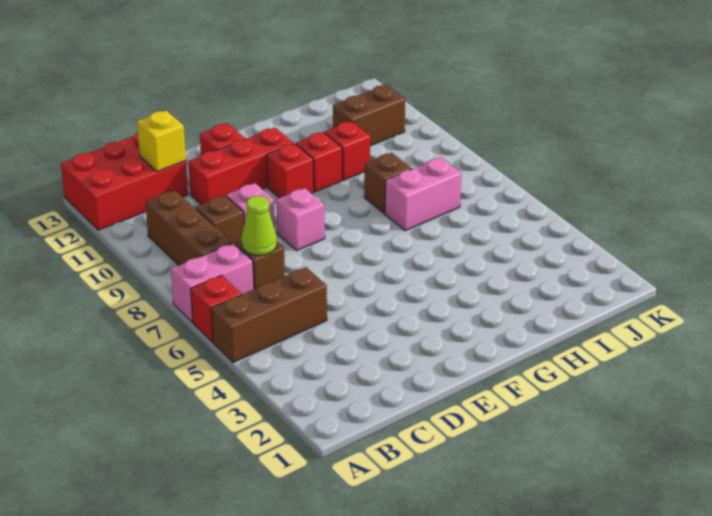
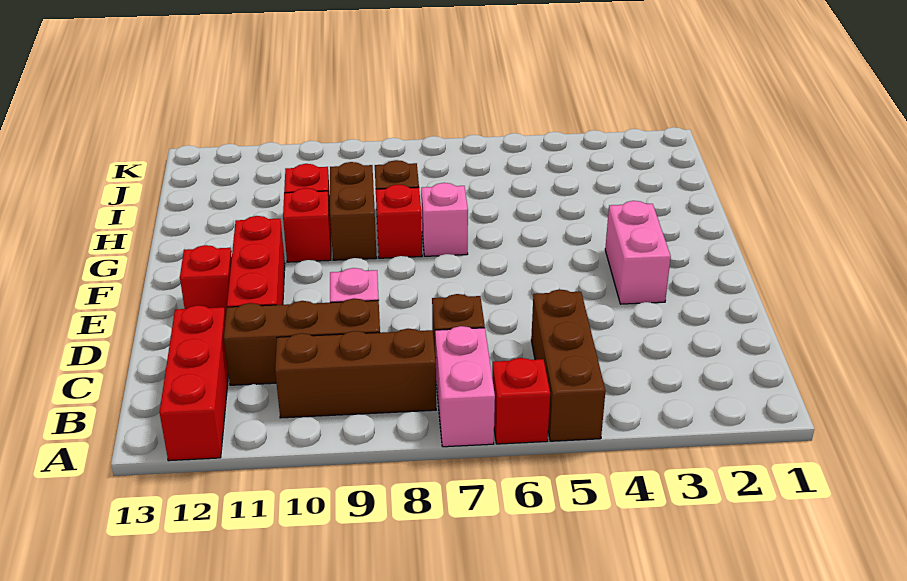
red brick A12:C13 level 1 -> red brick A12:C12 level 1
lime cone C7 level 2 -> none
brown brick C9 level 1 -> brown brick C9:C11 level 1
yellow brick C12 level 2 -> none
pink brick E8 level 1 -> pink brick G7 level 1
red brick F10 level 1 -> red brick G8 level 1
pink brick H7:I7 level 1 -> pink brick E3:F3 level 1
brown brick I11:J11 level 1 -> brown brick G9:H9 level 1

